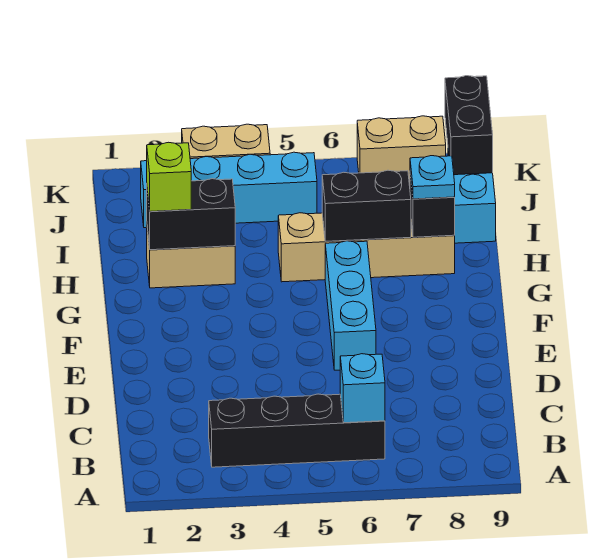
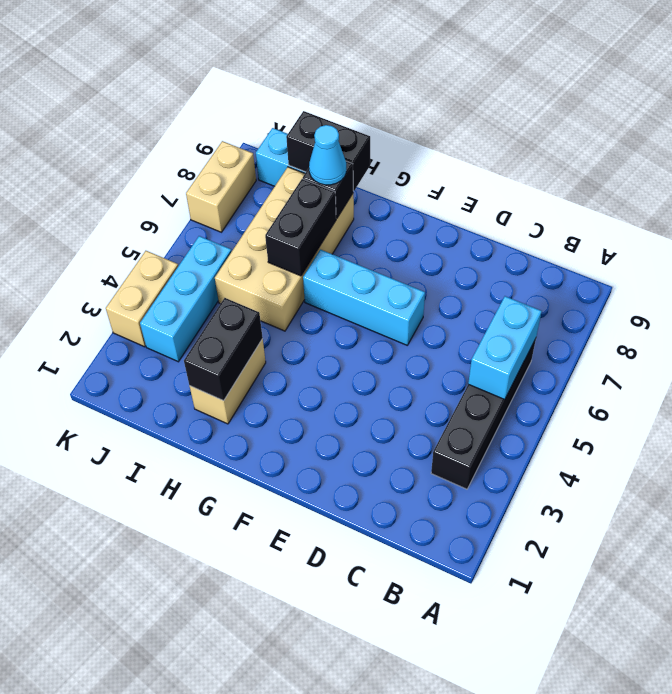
cyan brick B6 level 2 -> cyan brick B5:B6 level 2
lime brick H2 level 3 -> none
tan brick H5:H8 level 1 -> tan brick H5:I8 level 1
cyan plate H8 level 3 -> cyan cone H8 level 3
cyan brick J2:J5 level 1 -> cyan brick J3:J5 level 1
black brick J9:K9 level 2 -> black brick H9:I9 level 2

